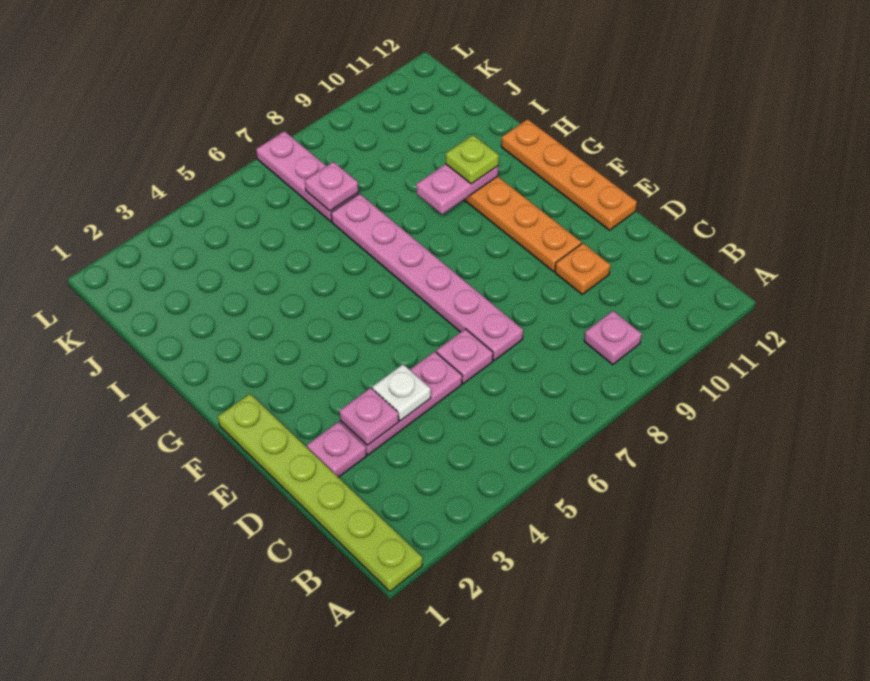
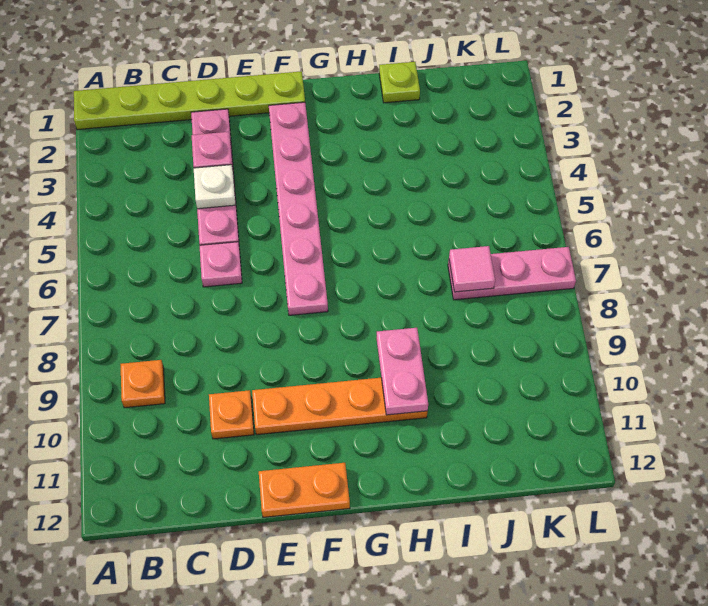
pink plate B9 level 1 -> orange plate B9 level 1
pink plate D7:I7 level 1 -> pink plate F2:F7 level 1
orange plate E12:H12 level 1 -> orange plate E12:F12 level 1
lime plate H10 level 3 -> lime plate I1 level 1
pink plate J7 level 2 -> pink tile J7 level 2

